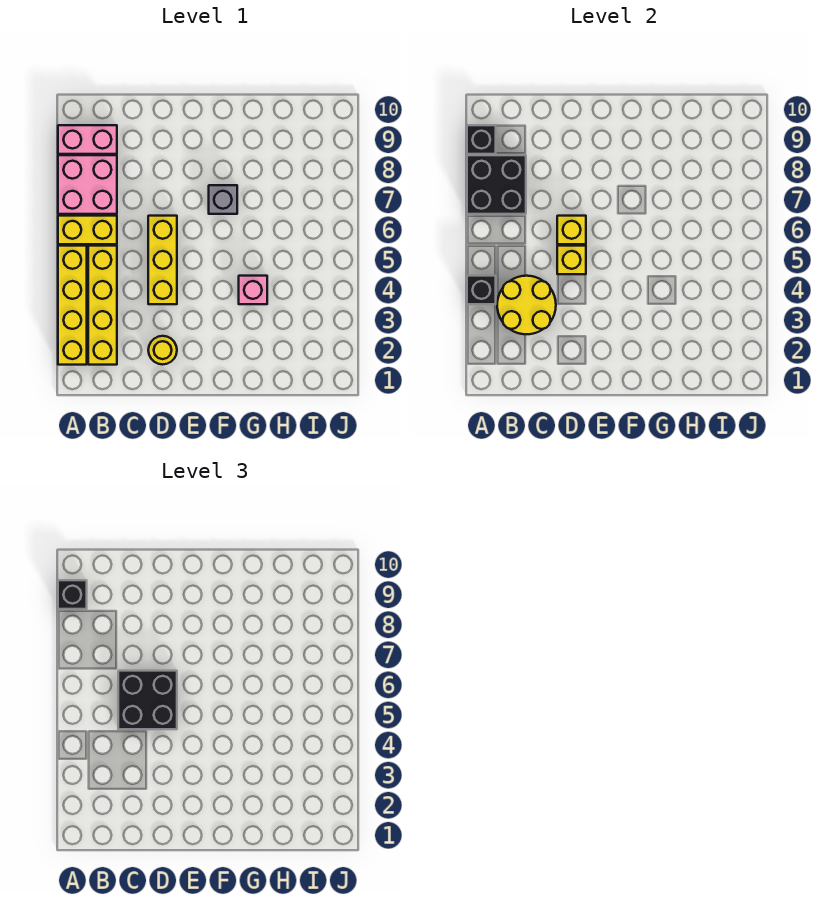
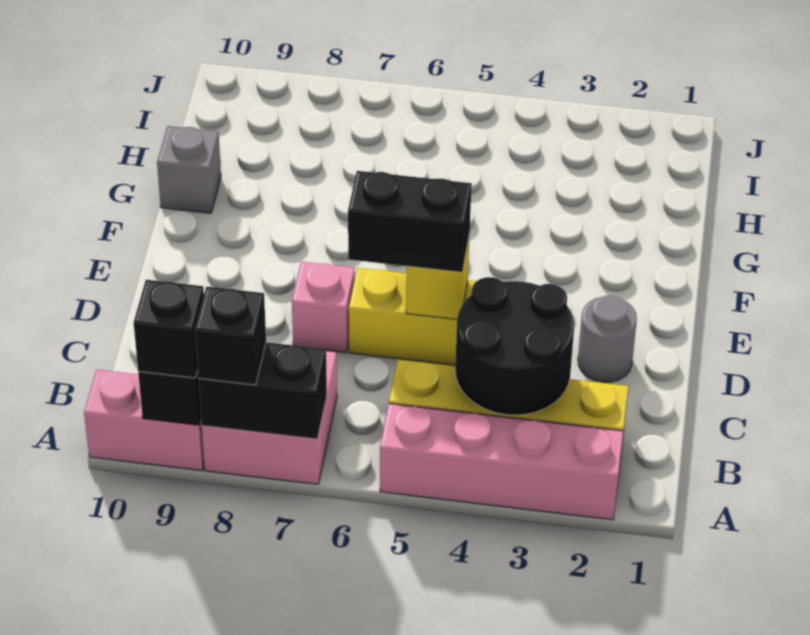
yellow brick A2:A5 level 1 -> pink brick A2:A5 level 1
black brick A4 level 2 -> black brick A8 level 3
yellow brick A6:B6 level 1 -> none
black brick A7:B8 level 2 -> black brick A7:A8 level 2
pink brick A9:B9 level 1 -> pink brick A9:A10 level 1
yellow round brick B3:C4 level 2 -> black round brick B3:C4 level 2
black brick C5:D6 level 3 -> black brick D5:D6 level 3
yellow round brick D2 level 1 -> grey round brick D2 level 1
yellow brick D6 level 2 -> none
grey brick F7 level 1 -> grey brick G10 level 1
pink brick G4 level 1 -> pink brick D7 level 1

